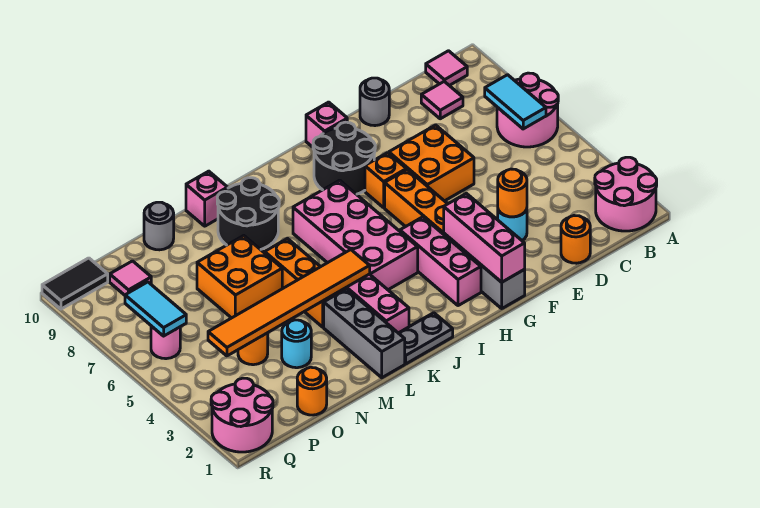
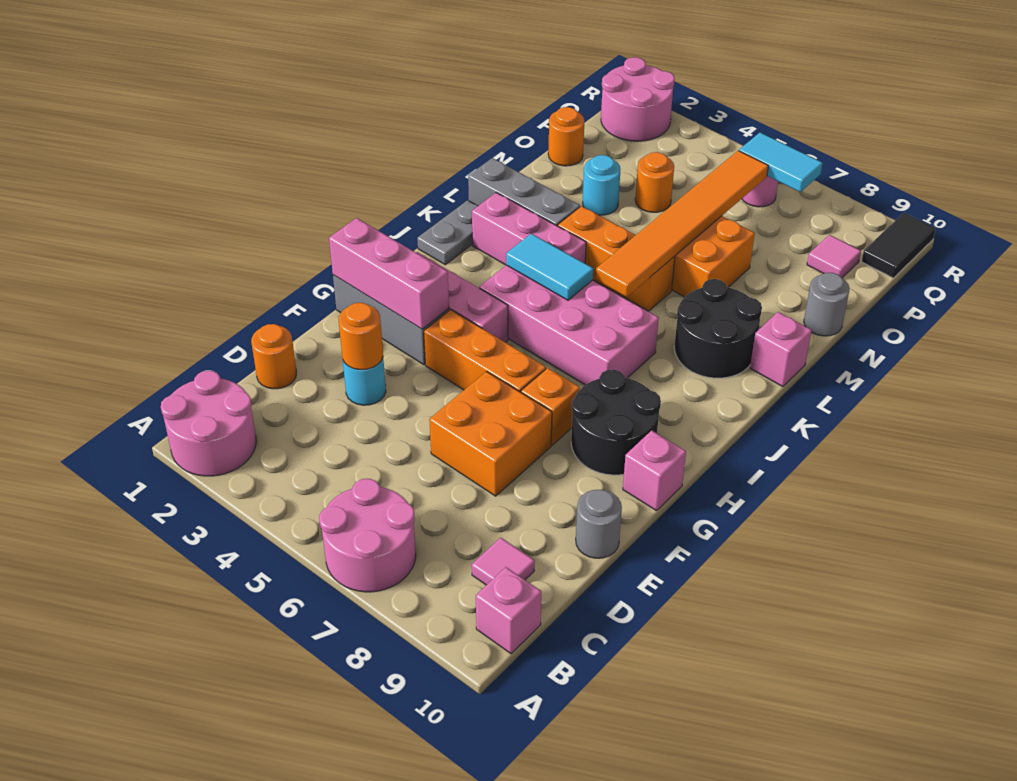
cyan tile B6:B7 level 2 -> cyan tile J4:J5 level 2
pink tile B10 level 1 -> pink brick B10 level 1
orange tile K4:P4 level 2 -> orange tile K6:P6 level 2

